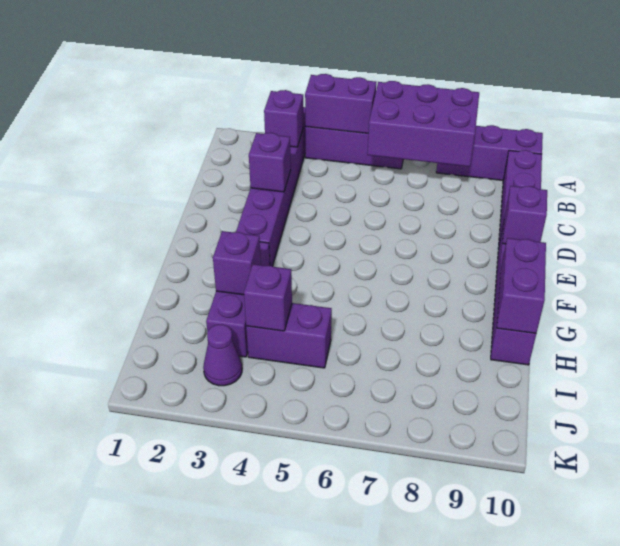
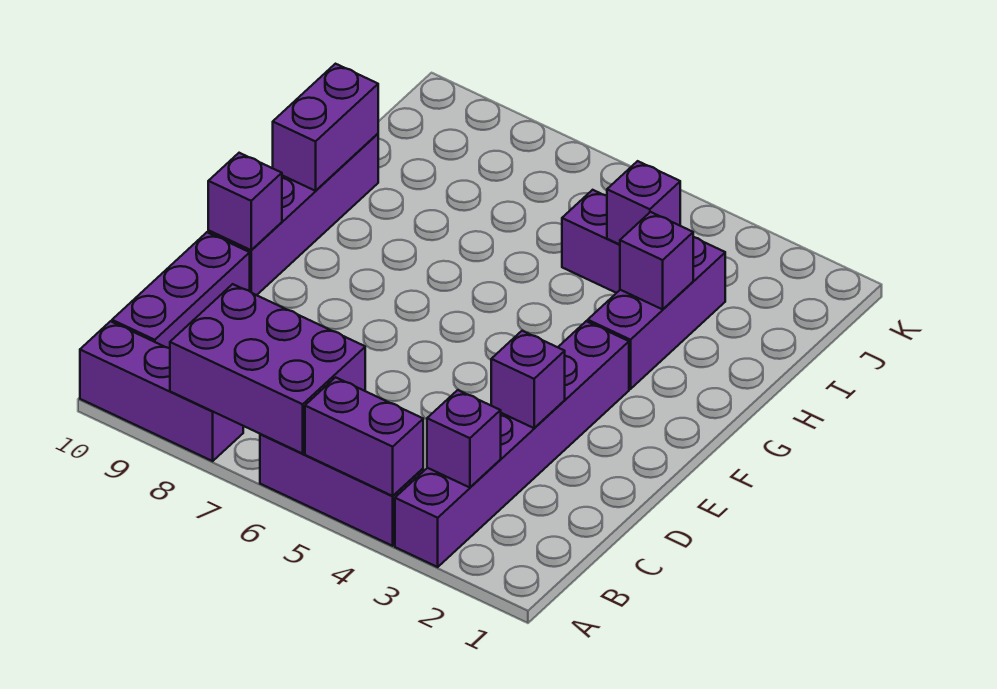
purple cone J3 level 1 -> none

